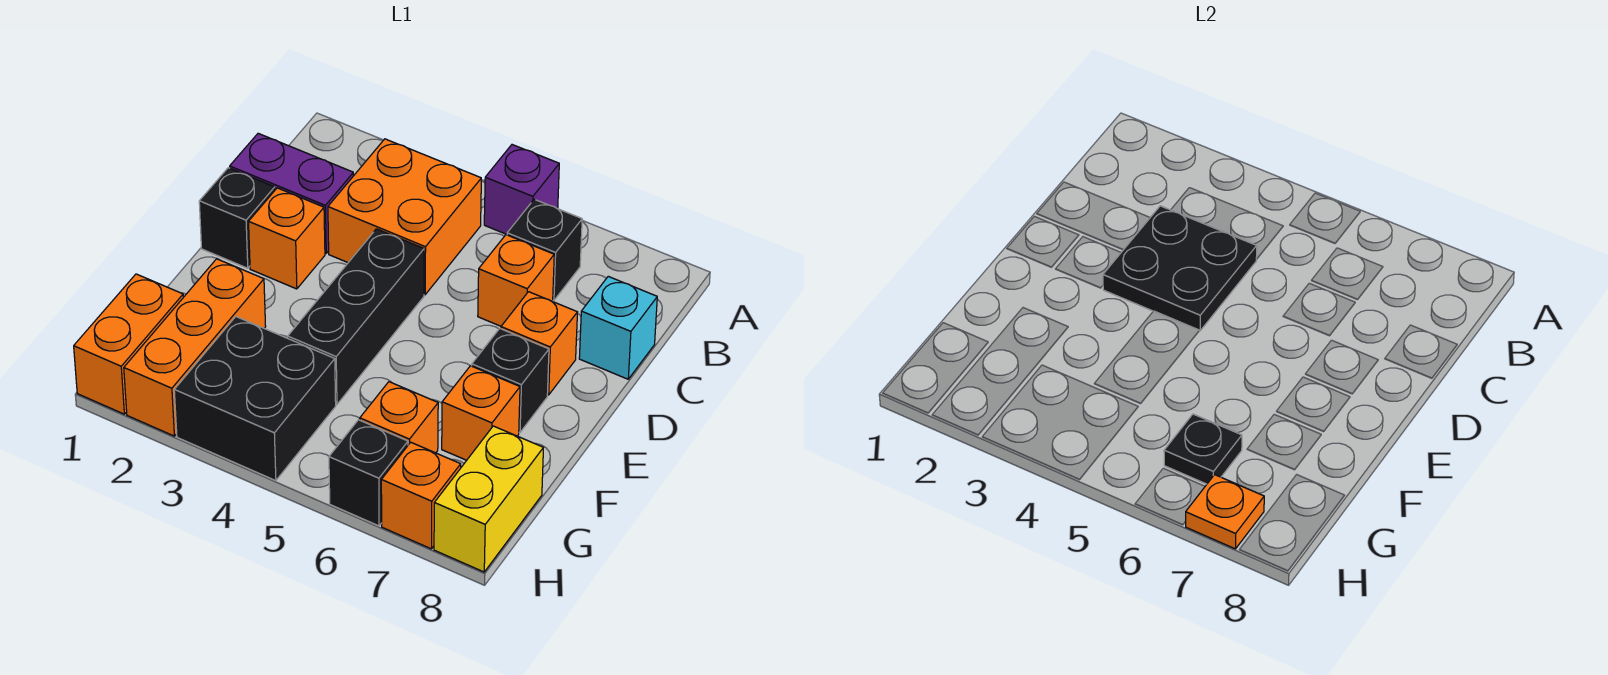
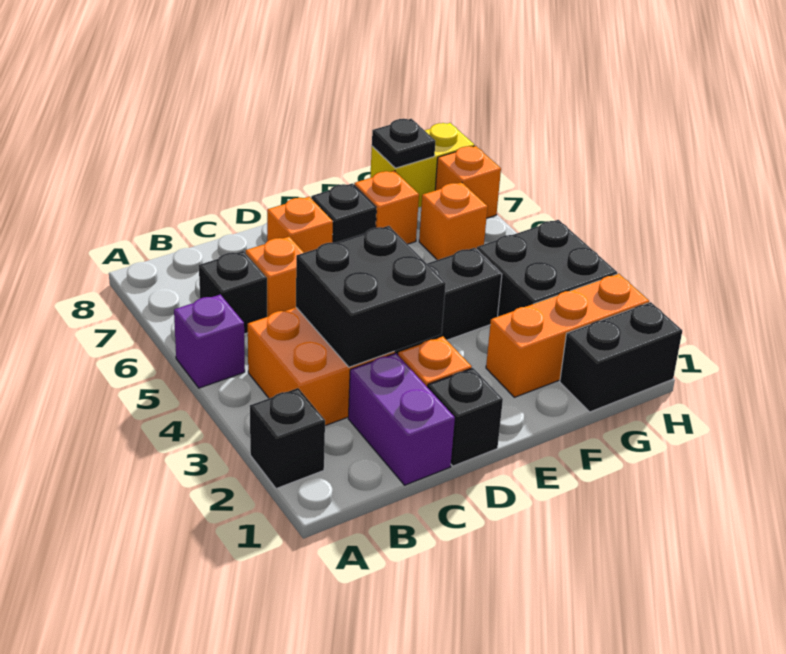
black plate C3:D4 level 2 -> black brick C3:D4 level 2
cyan brick C8 level 1 -> none
orange brick G1:H1 level 1 -> black brick G1:H1 level 1
black plate G6 level 2 -> black plate G8 level 2
black brick H6 level 1 -> black brick A2 level 1
orange plate H7 level 2 -> none

